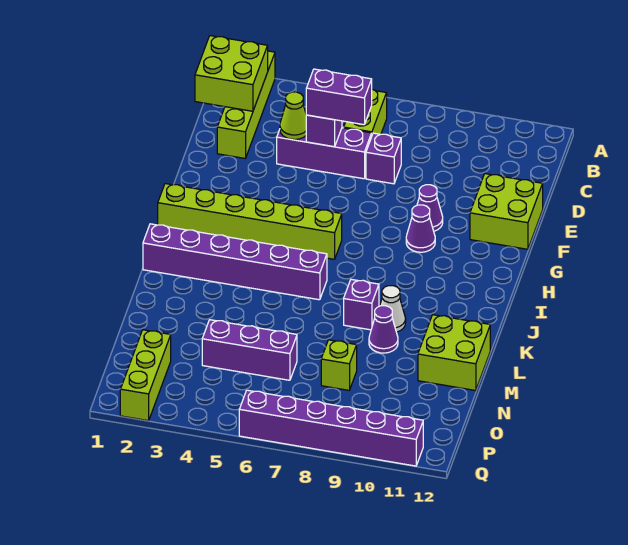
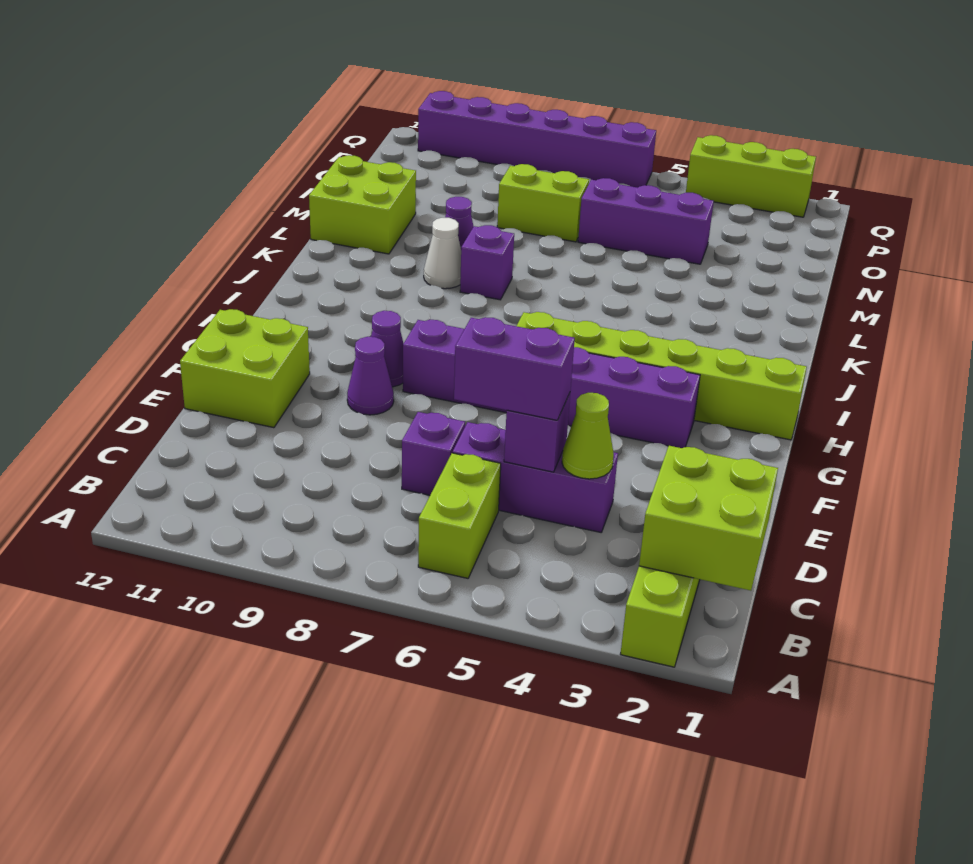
purple brick J1:J6 level 1 -> purple brick G3:G8 level 1
lime brick N8 level 1 -> lime brick N7:N8 level 1
lime brick O2:Q2 level 1 -> lime brick Q2:Q4 level 1

